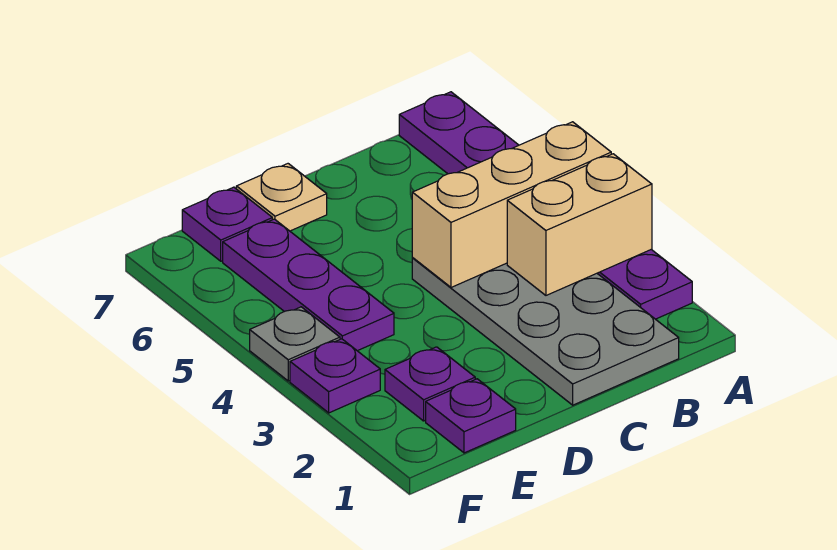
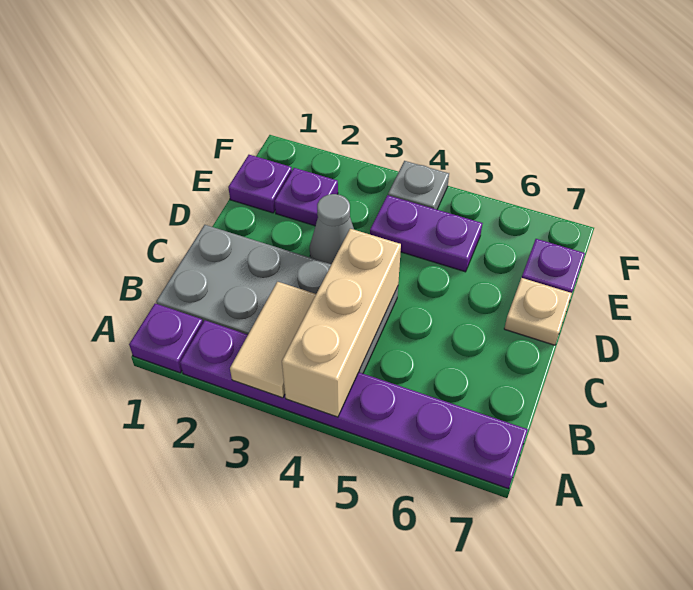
tan brick A3:B3 level 2 -> tan tile A3:B3 level 2
none -> grey cone D3 level 1
purple plate E4:E6 level 1 -> purple plate E4:E5 level 1
purple plate F3 level 1 -> purple plate A1 level 1

